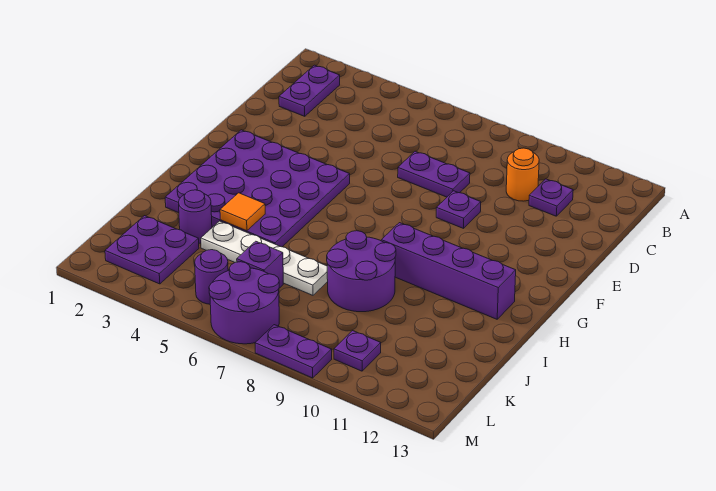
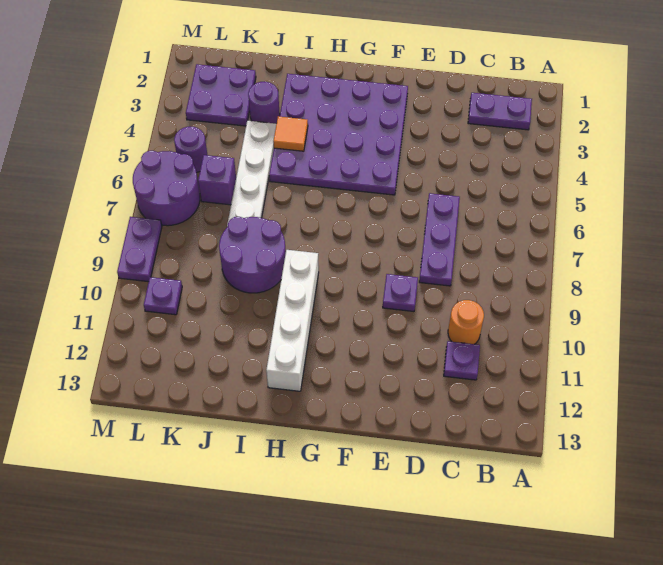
purple plate D7:D8 level 1 -> purple plate D6:D8 level 1
purple brick H9:H12 level 1 -> white brick H9:H12 level 1

